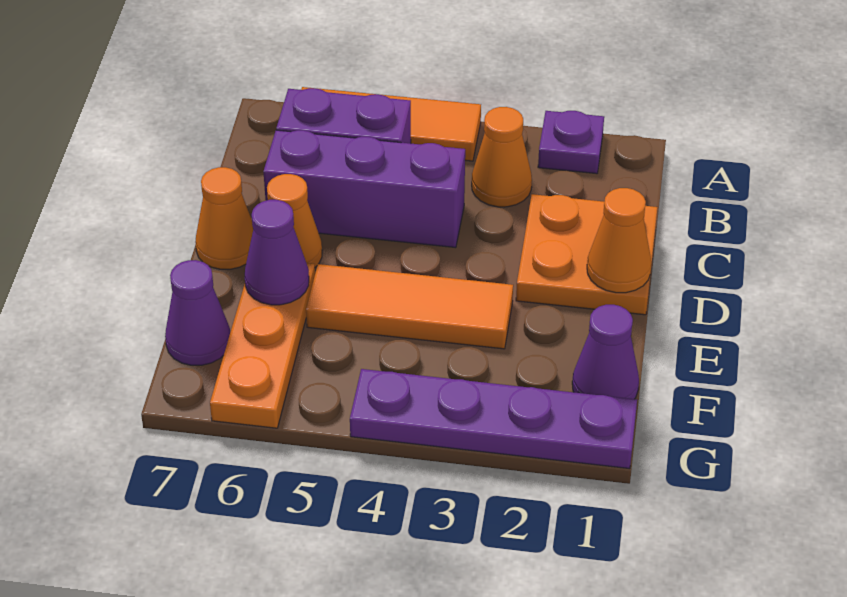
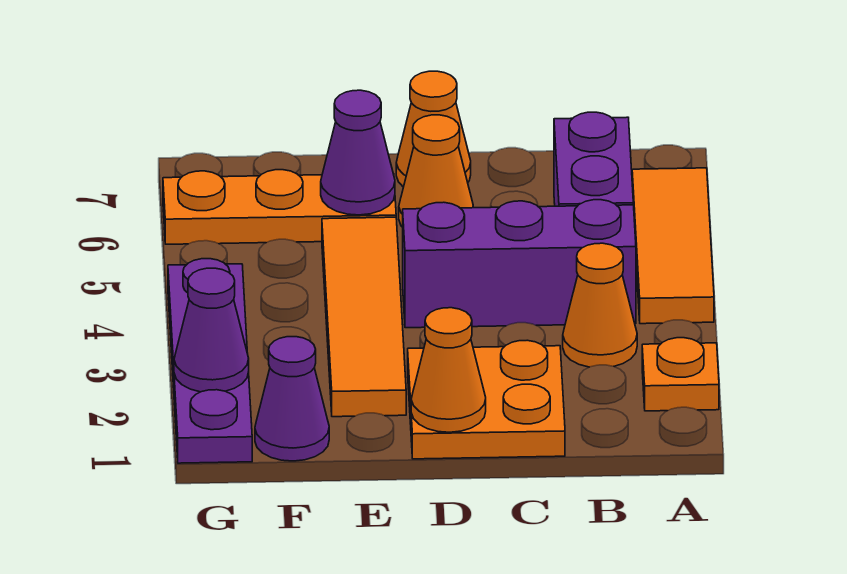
purple plate A2 level 1 -> orange plate A2 level 1
purple brick C4:C6 level 1 -> purple brick B4:D4 level 1
orange tile E3:E5 level 1 -> orange tile E2:E5 level 1
purple cone F7 level 1 -> purple cone G2 level 2

